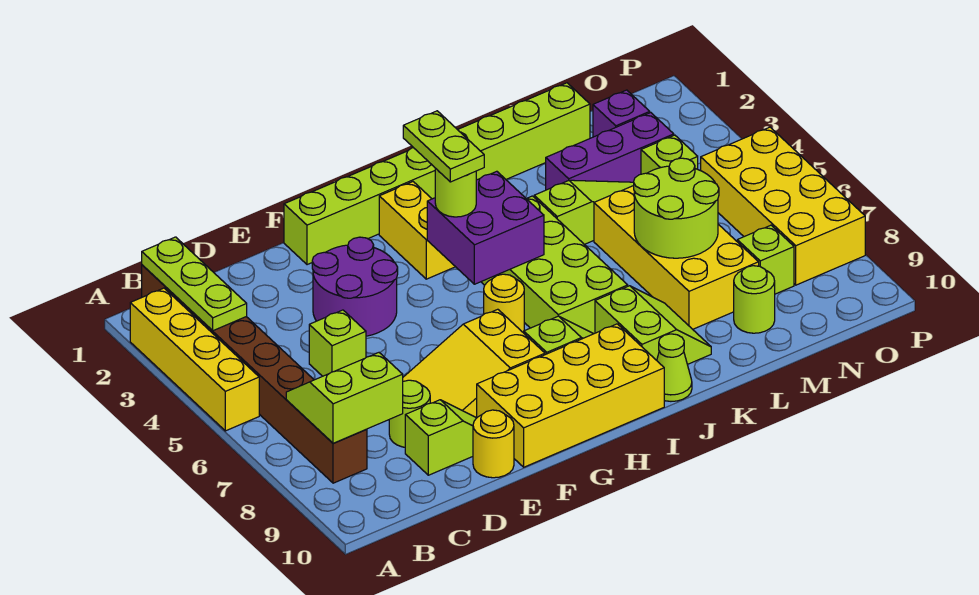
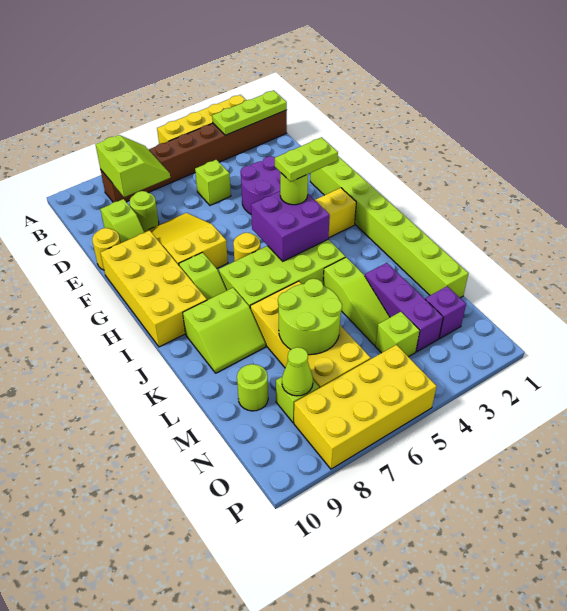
lime cone J10 level 1 -> lime cone N8 level 2
yellow brick L5:M8 level 1 -> yellow brick K6:N7 level 1

